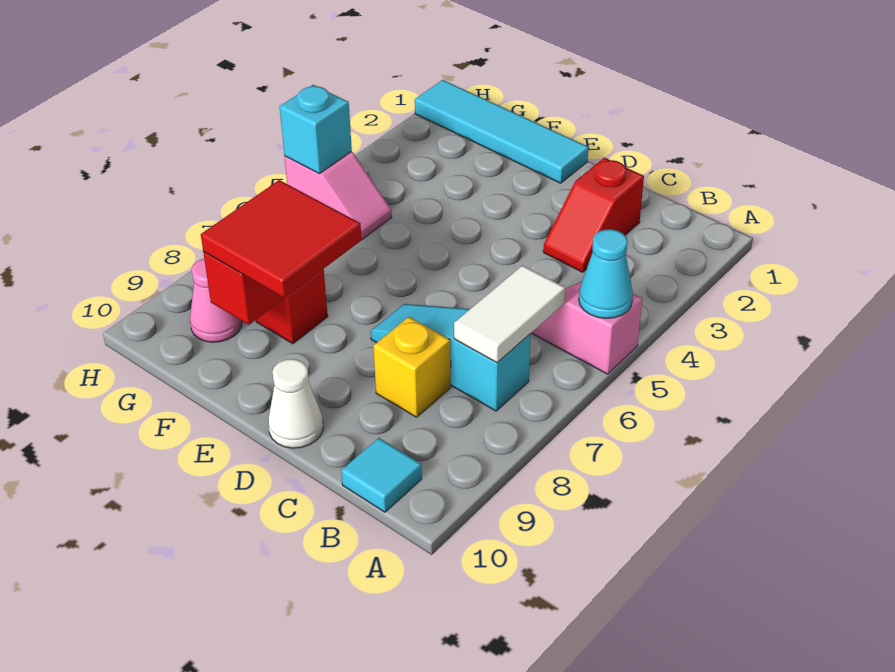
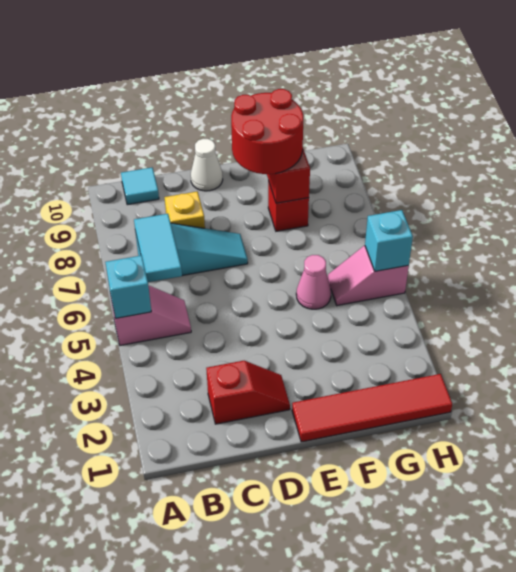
cyan cone A5 level 2 -> cyan brick A5 level 2
white tile B6:B7 level 2 -> cyan tile B6:B7 level 2
red slope C2:C3 level 1 top 2 -> red slope C2:D2 level 1 top C
cyan tile E1:H1 level 1 -> red tile E1:H1 level 1
red tile E8:F9 level 3 -> red round brick E8:F9 level 3
pink cone G9 level 1 -> pink cone F5 level 1

